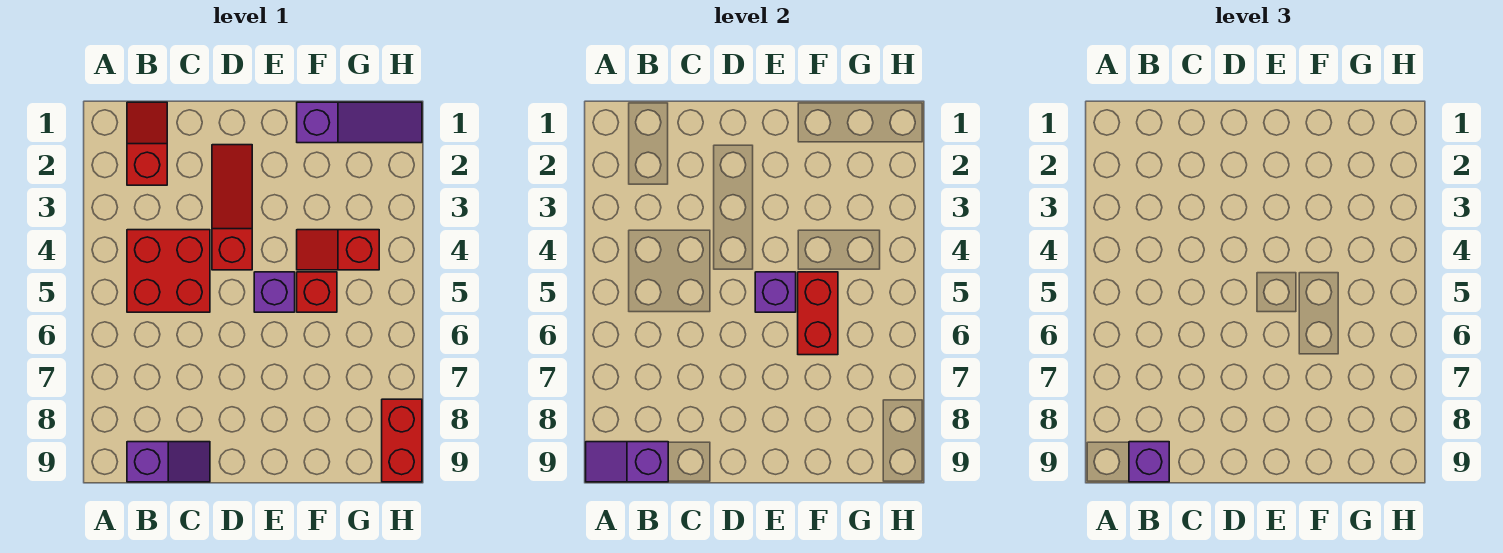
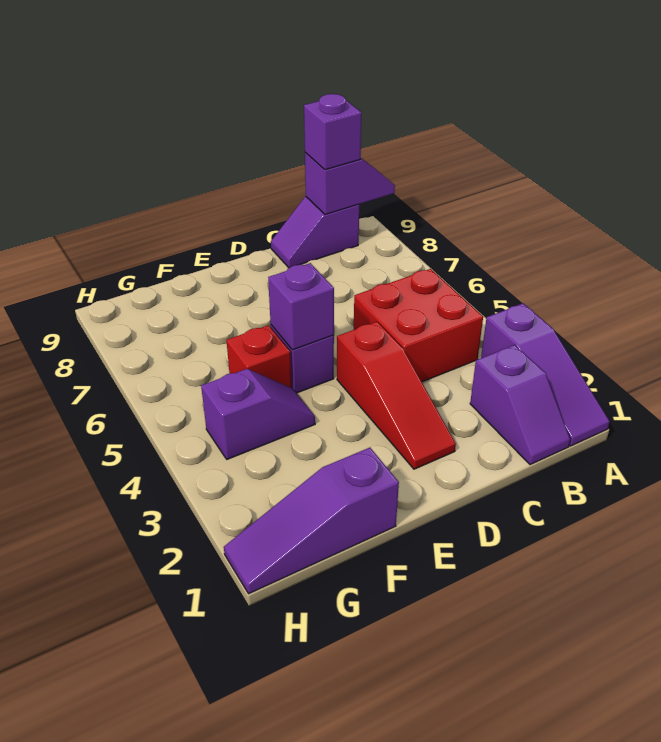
none -> purple slope A1:A3 level 1 top 3
red slope B1:B2 level 1 top 2 -> purple slope B1:B2 level 1 top 2
red slope F4:G4 level 1 top G -> purple slope F4:G4 level 1 top G
red brick F5:F6 level 2 -> none
red brick H8:H9 level 1 -> none

